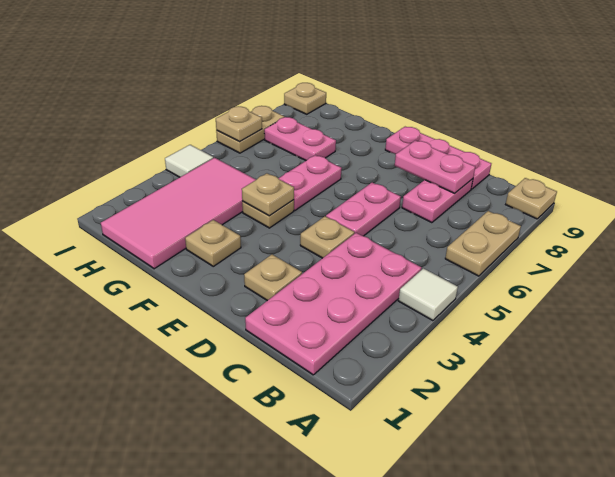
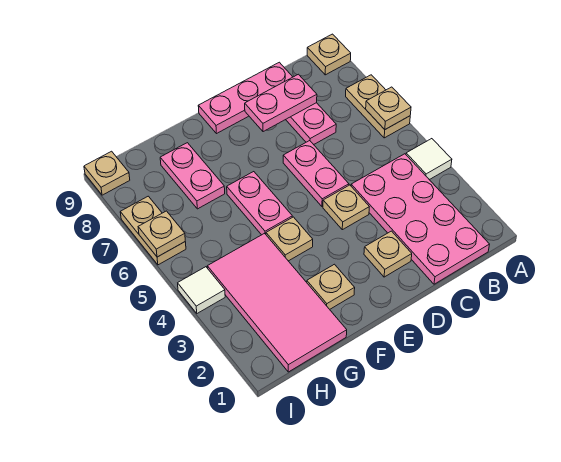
tan plate F4 level 2 -> tan plate A6 level 2
pink plate G7:H7 level 1 -> pink plate G7:G8 level 1

